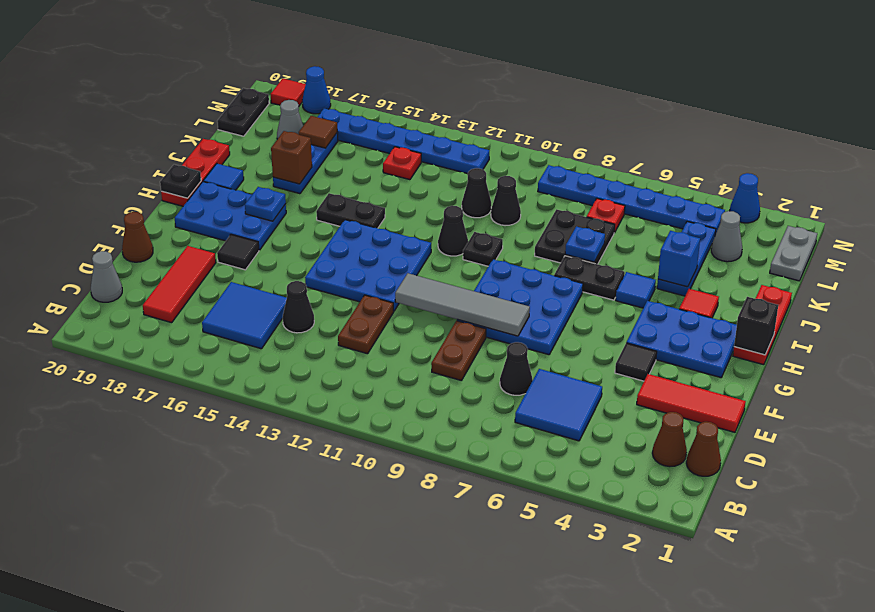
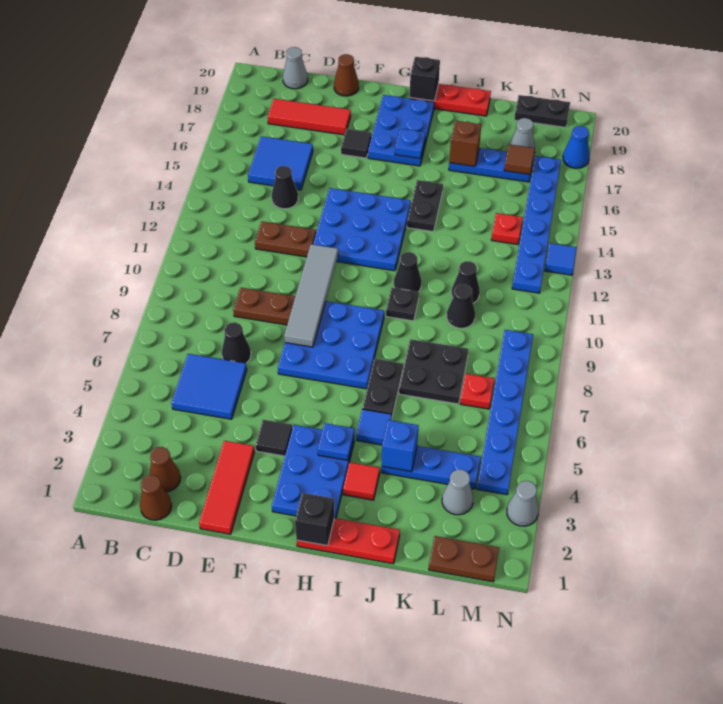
black plate H20 level 2 -> black brick H20 level 2
blue tile I19 level 1 -> blue tile N13 level 1
blue plate J7 level 2 -> blue plate H4 level 2
grey plate L1:M1 level 1 -> brown plate L1:M1 level 1
blue cone N3 level 1 -> grey cone N3 level 1
red tile N19 level 1 -> none

